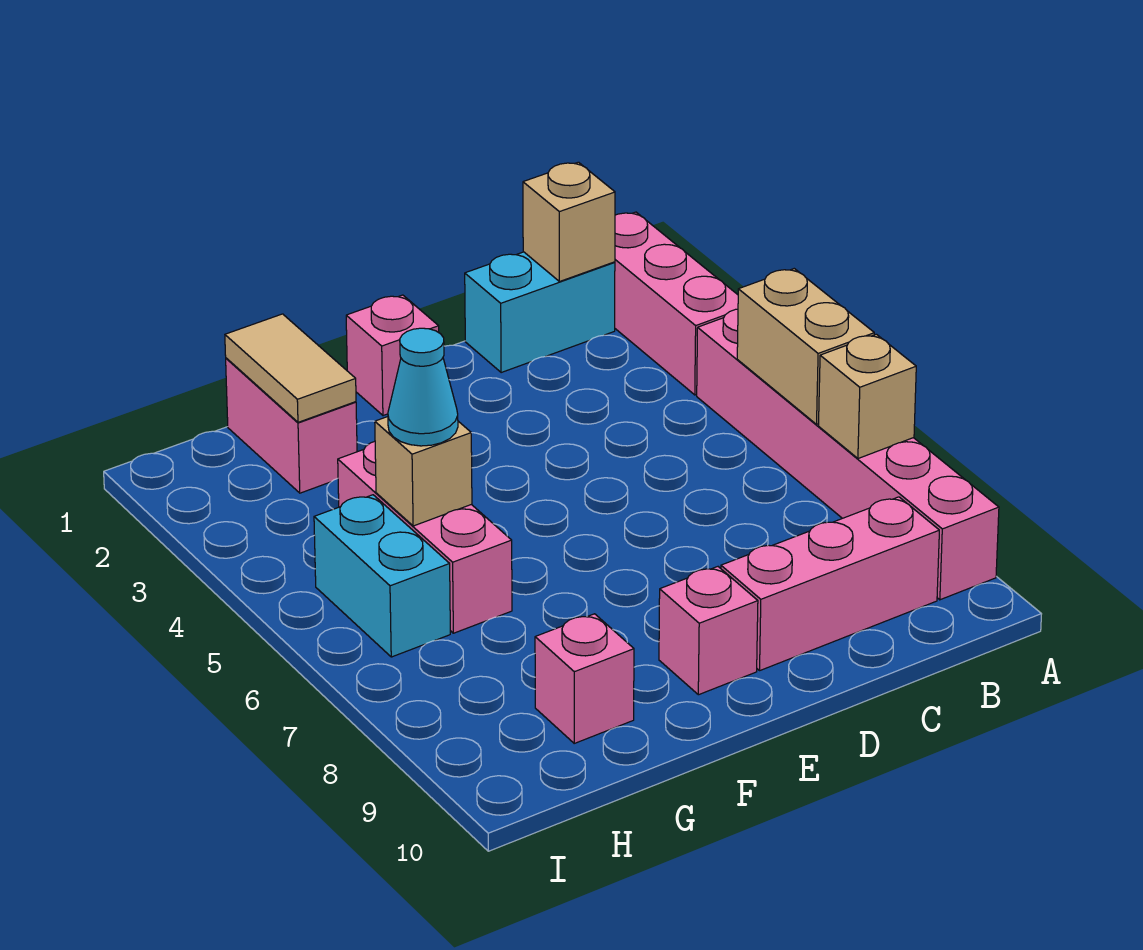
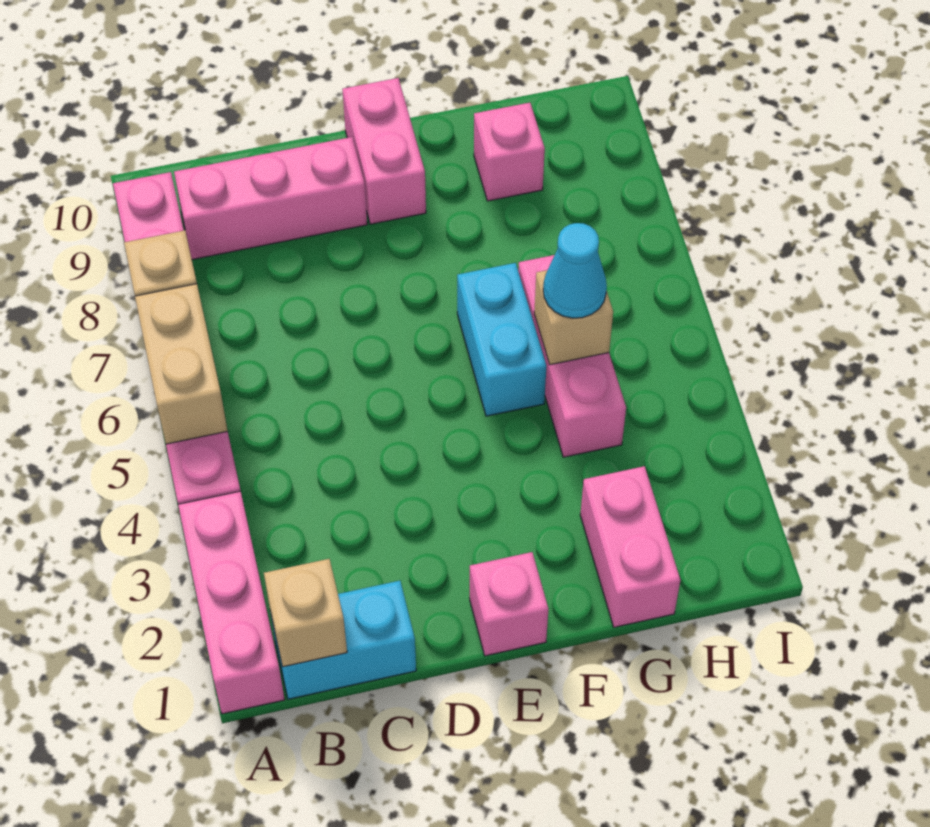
pink brick E9 level 1 -> pink brick E9:E10 level 1
tan tile G1:G2 level 2 -> none
cyan brick H5:H6 level 1 -> cyan brick F5:F6 level 1

